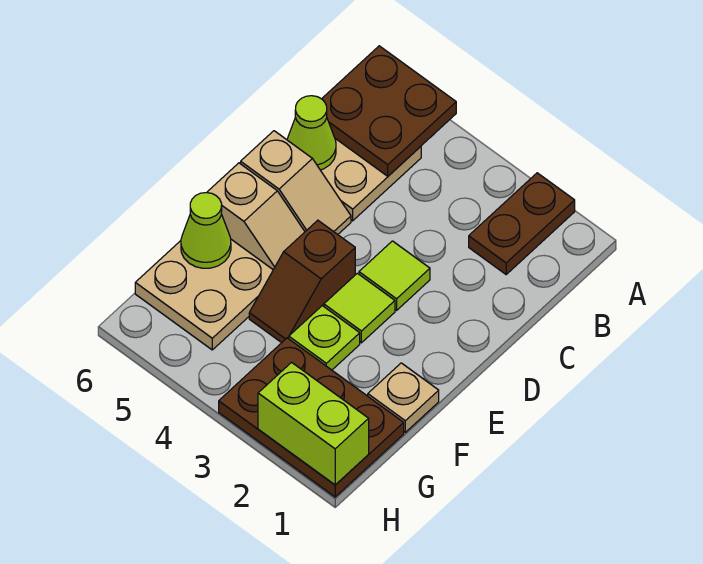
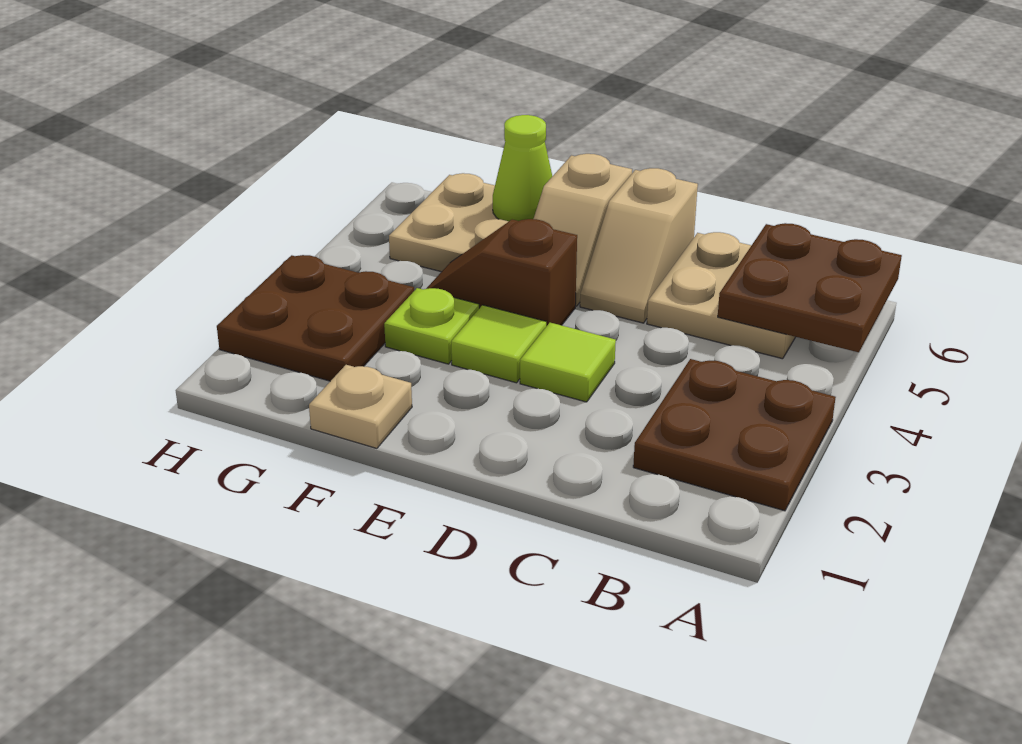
brown plate A2:B2 level 1 -> brown plate A2:B3 level 1
lime cone C6 level 2 -> none
brown plate G1:H3 level 1 -> brown plate G2:H3 level 1
lime brick H1:H2 level 2 -> none

